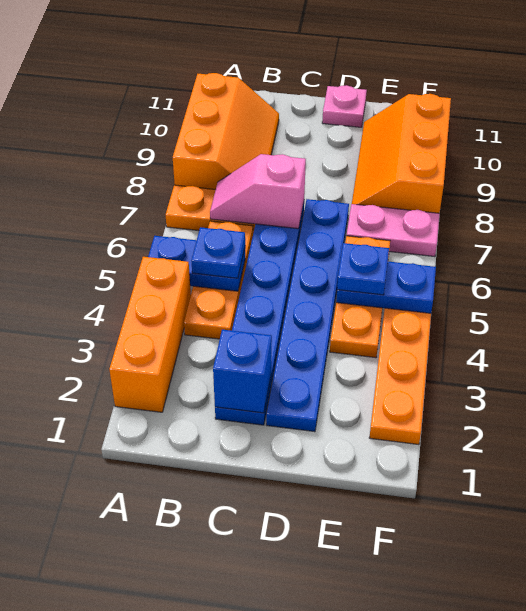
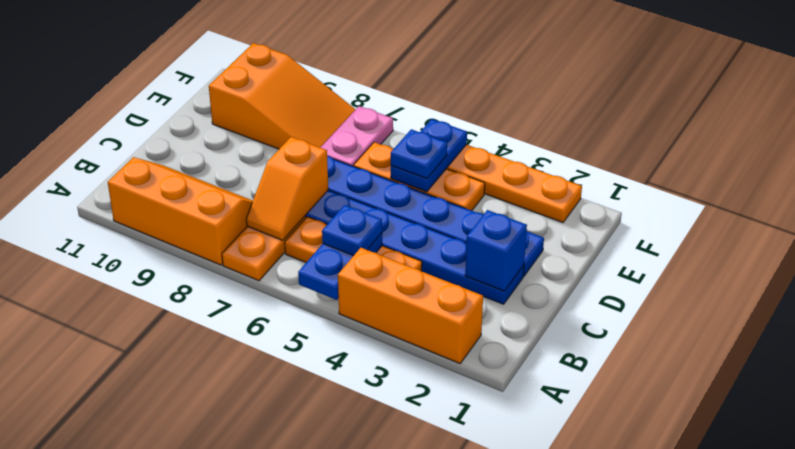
pink slope B7:C7 level 2 top C -> orange slope B7:C7 level 2 top C
pink plate D11 level 1 -> none
orange slope E8:F10 level 1 top F -> orange slope E8:F10 level 1 top 10

